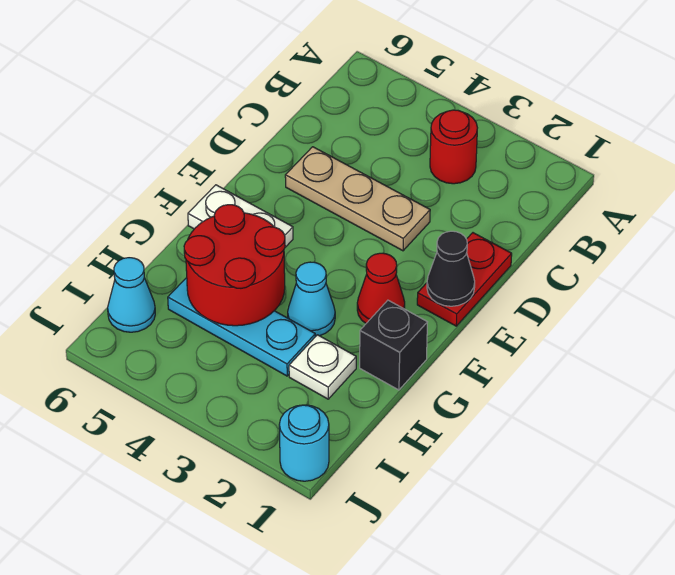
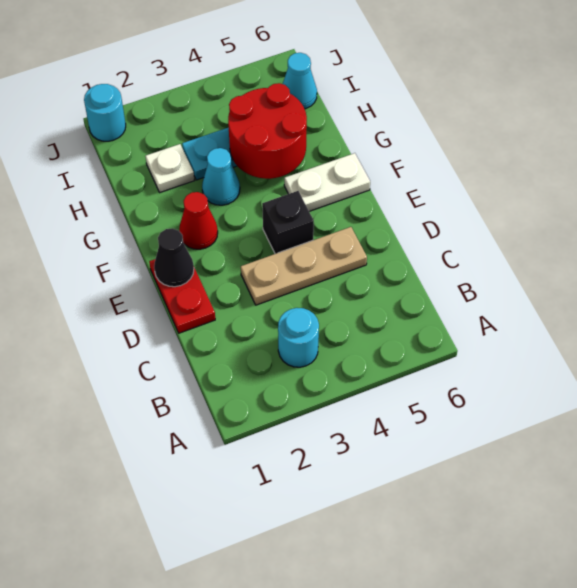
red round brick B3 level 1 -> cyan round brick B3 level 1
black brick G1 level 1 -> black brick E4 level 1

